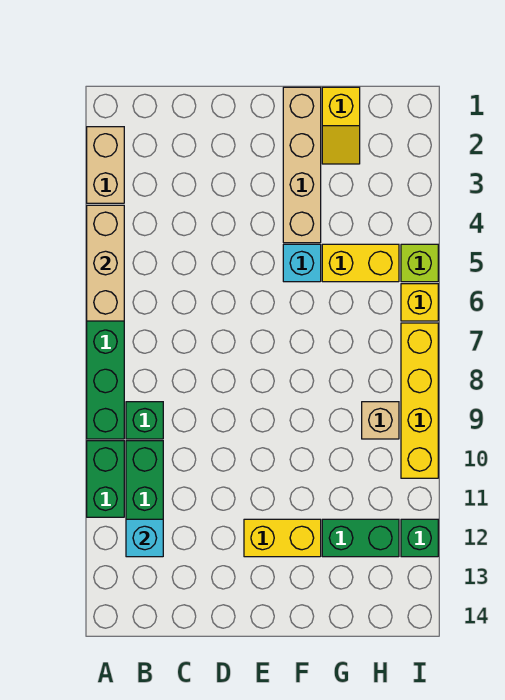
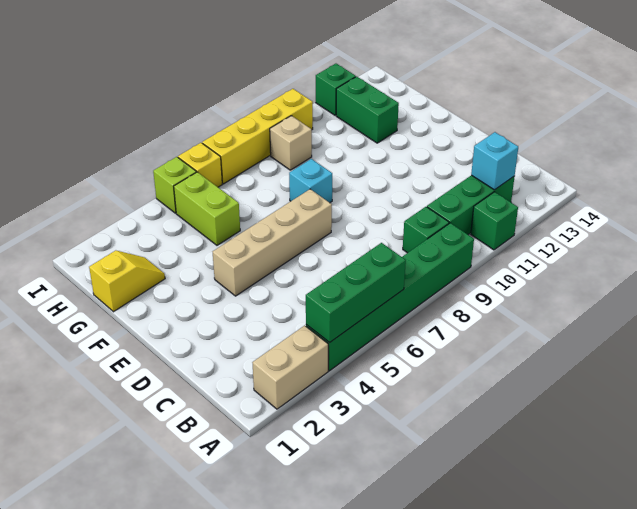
tan brick A4:A6 level 2 -> green brick A4:A6 level 2
green brick A10:A11 level 1 -> green brick A11 level 1
yellow brick E12:F12 level 1 -> none
tan brick F1:F4 level 1 -> tan brick E4:E7 level 1
cyan brick F5 level 1 -> cyan brick F8 level 1
yellow brick G5:H5 level 1 -> lime brick G5:H5 level 1

